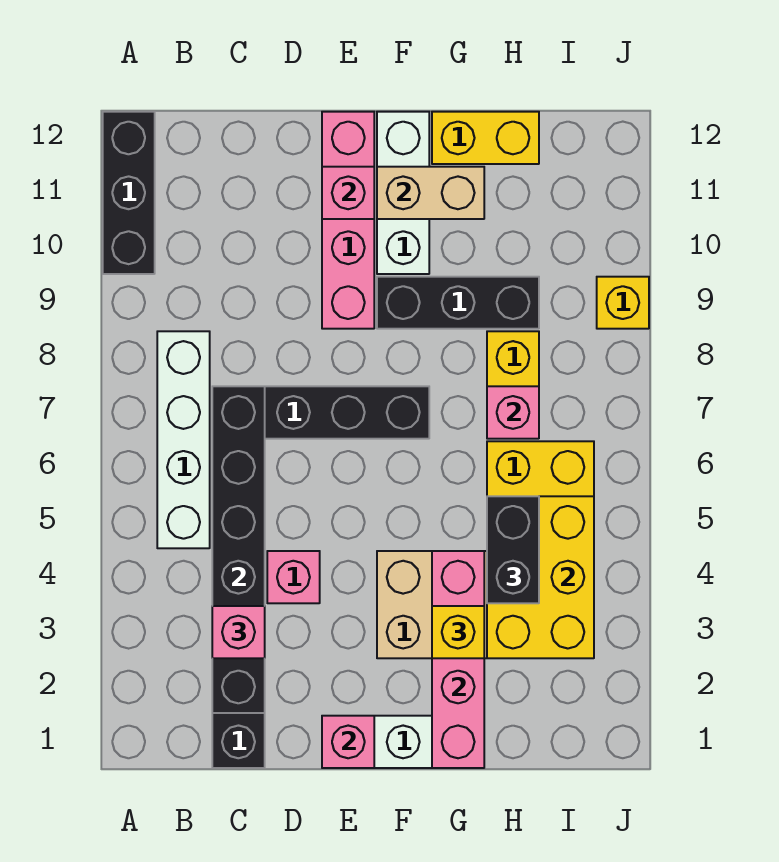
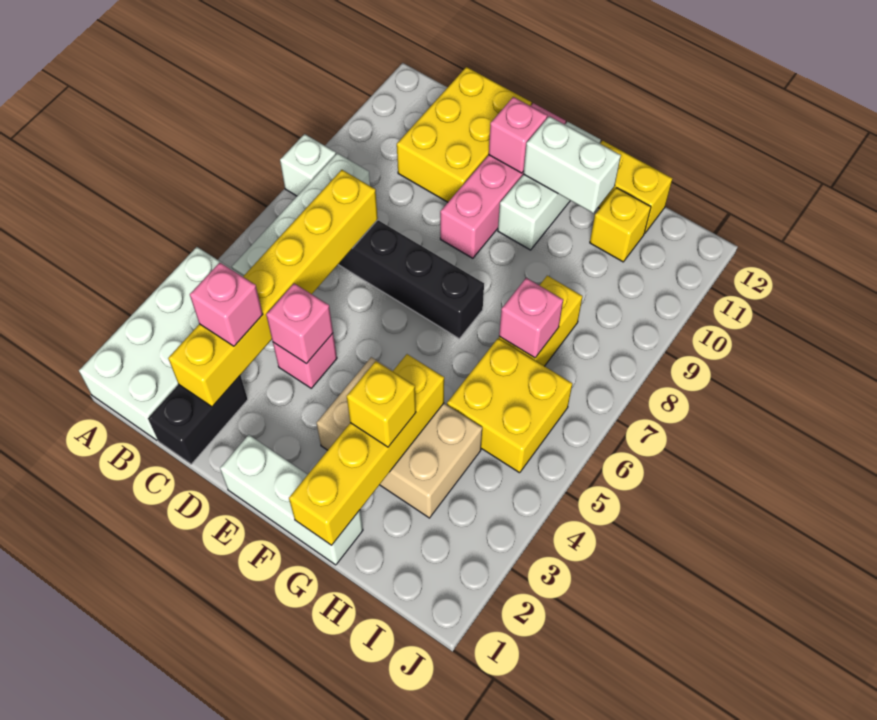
none -> white brick A1:B4 level 1
none -> white brick A8 level 1
black brick A10:A12 level 1 -> none
black brick C2:C7 level 2 -> yellow brick C2:C7 level 2
pink brick E1 level 2 -> pink brick D4 level 2
black brick F9:H9 level 1 -> none
tan brick F11:G11 level 2 -> white brick F11:G11 level 2
pink brick G1:G4 level 2 -> yellow brick G1:G4 level 2
yellow brick H3:I5 level 2 -> yellow brick C10:D12 level 1
black brick H4:H5 level 3 -> none
yellow brick J9 level 1 -> yellow brick H11 level 1

